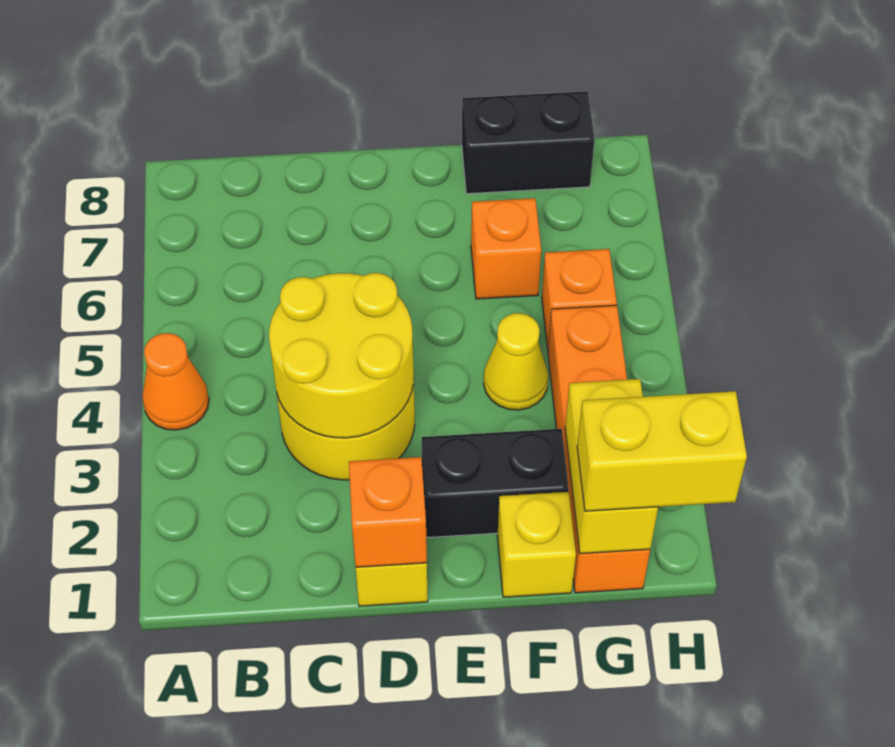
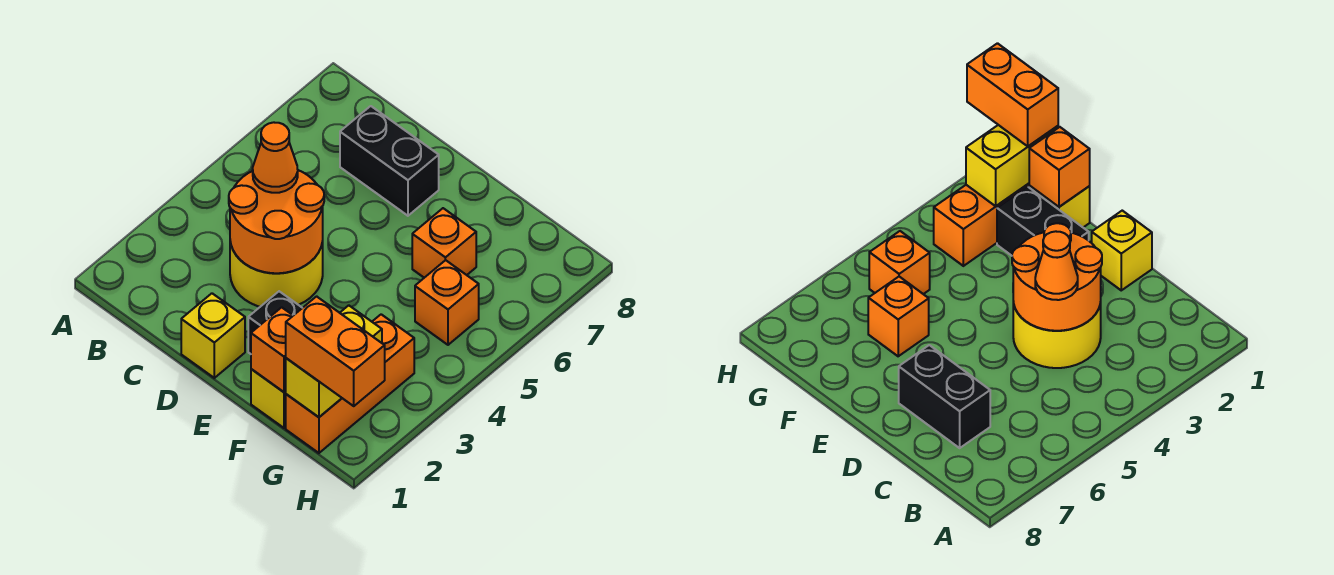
orange cone A4 level 1 -> orange cone C4 level 3
yellow round brick C3:D4 level 2 -> orange round brick C3:D4 level 2
orange brick D1 level 2 -> orange brick F1 level 2
yellow cone F4 level 1 -> none
black brick F8:G8 level 1 -> black brick C7:D7 level 1
orange brick G1:G4 level 1 -> orange brick G1:G3 level 1
yellow brick G1:H1 level 3 -> orange brick G1:H1 level 3

